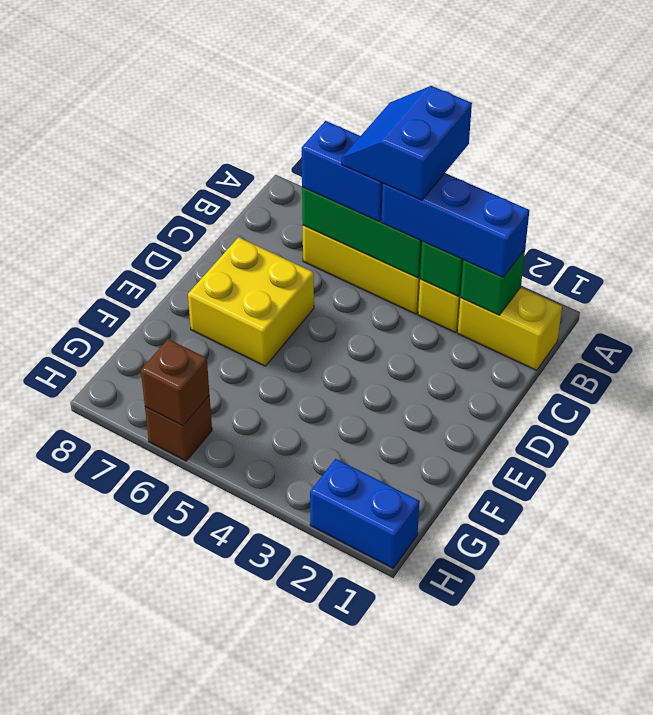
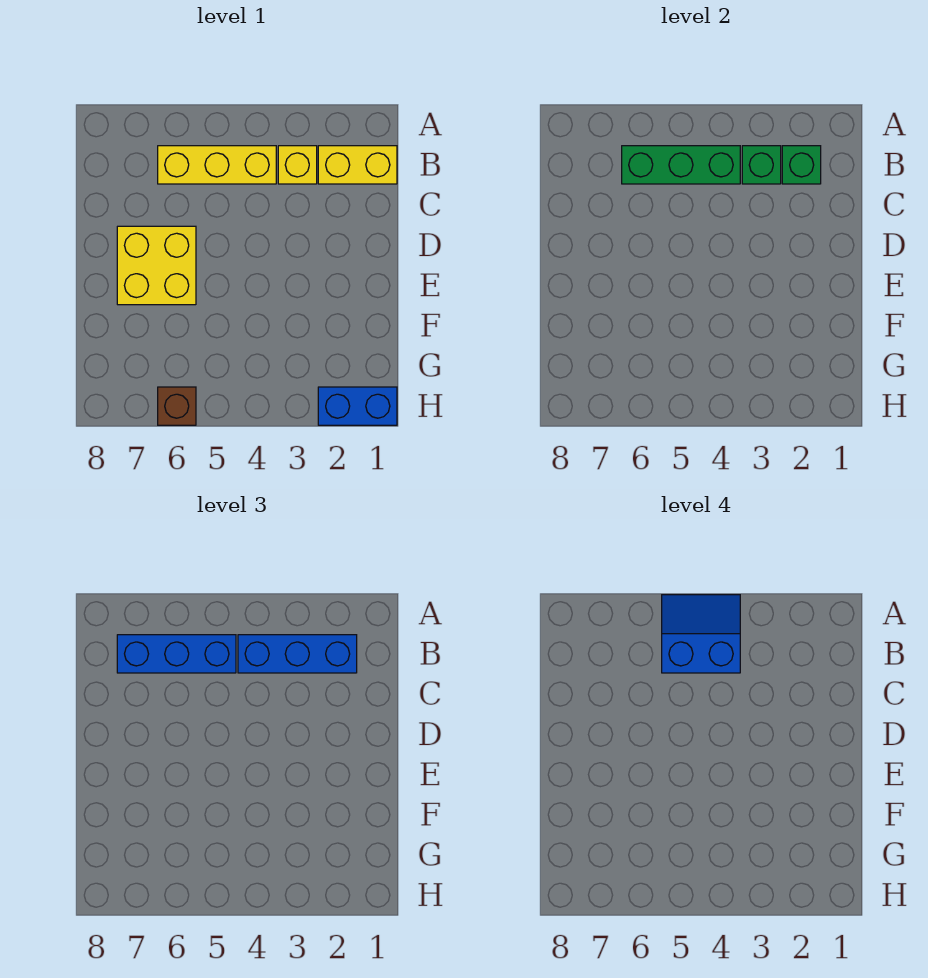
blue slope A4:B5 level 4 top 4 -> blue slope A4:B5 level 4 top B
blue brick B5:B6 level 3 -> blue brick B5:B7 level 3
brown brick H6 level 2 -> none

